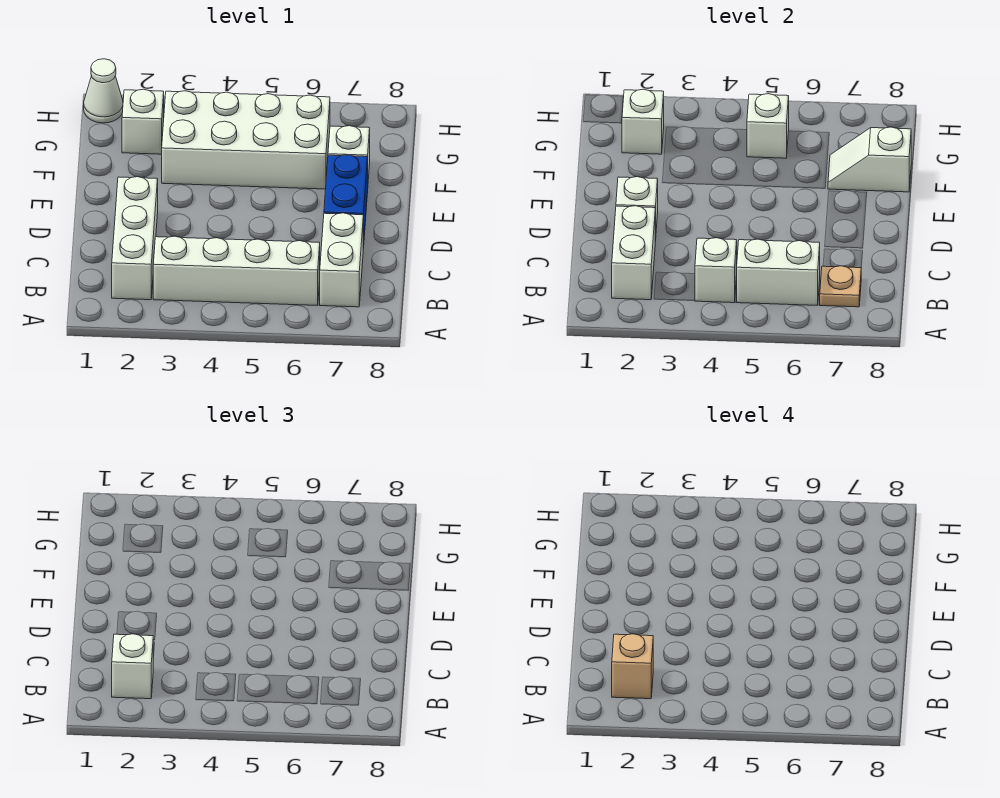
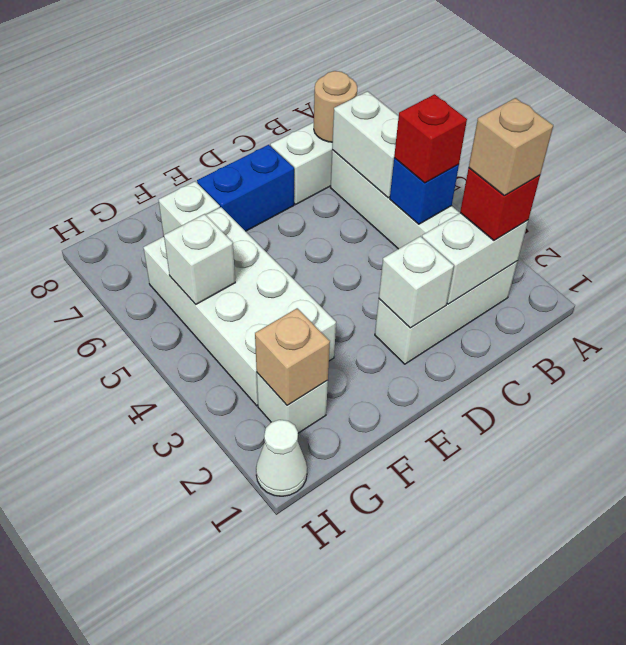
white brick B2 level 3 -> red brick B2 level 3
white brick B4 level 2 -> blue brick B4 level 2
none -> red brick B4 level 3
tan plate B7 level 2 -> tan round brick B7 level 2
white slope F7:F8 level 2 top 8 -> none
white brick G2 level 2 -> tan brick G2 level 2

